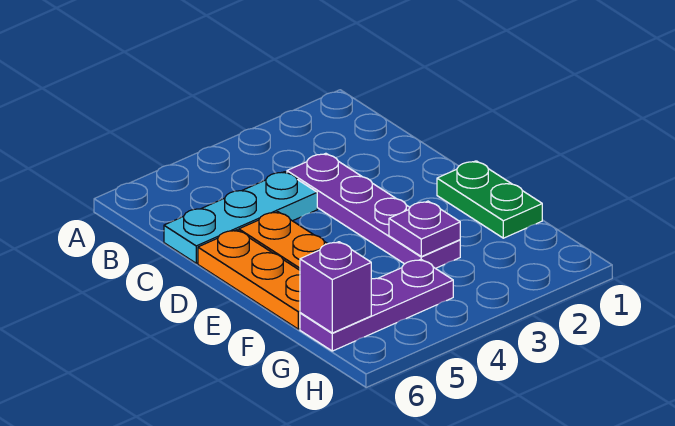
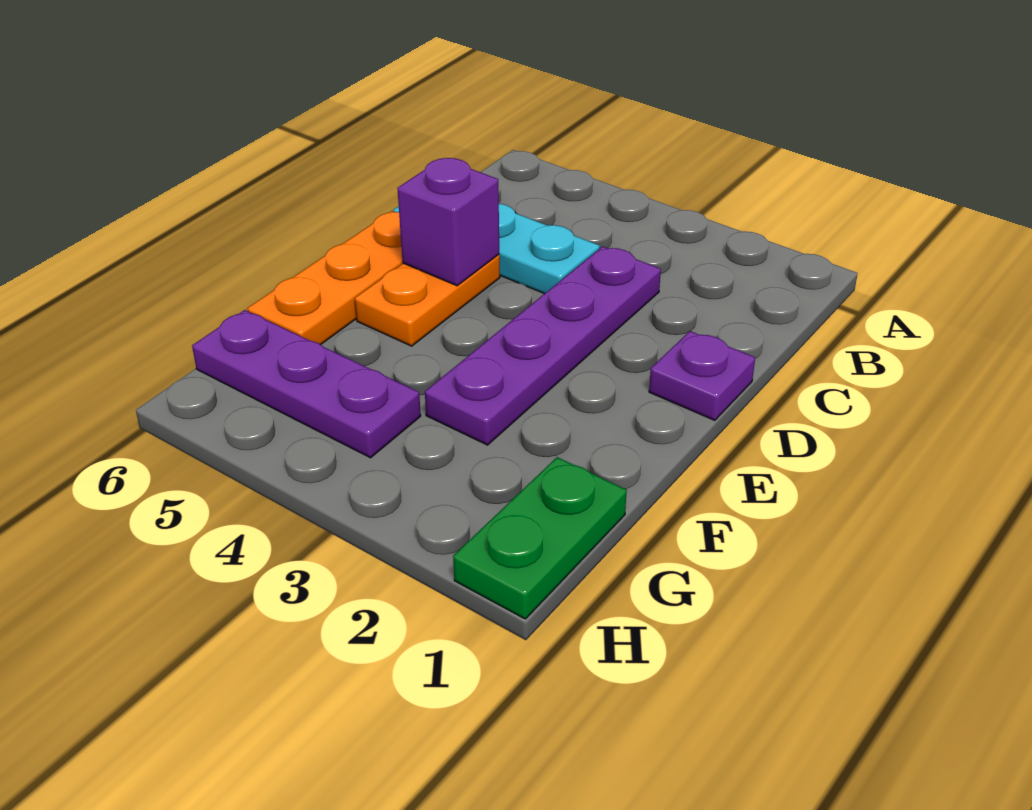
green plate E1:F1 level 1 -> green plate G1:H1 level 1
purple plate F3 level 2 -> purple plate D1 level 1
purple brick G6 level 2 -> purple brick D5 level 2

